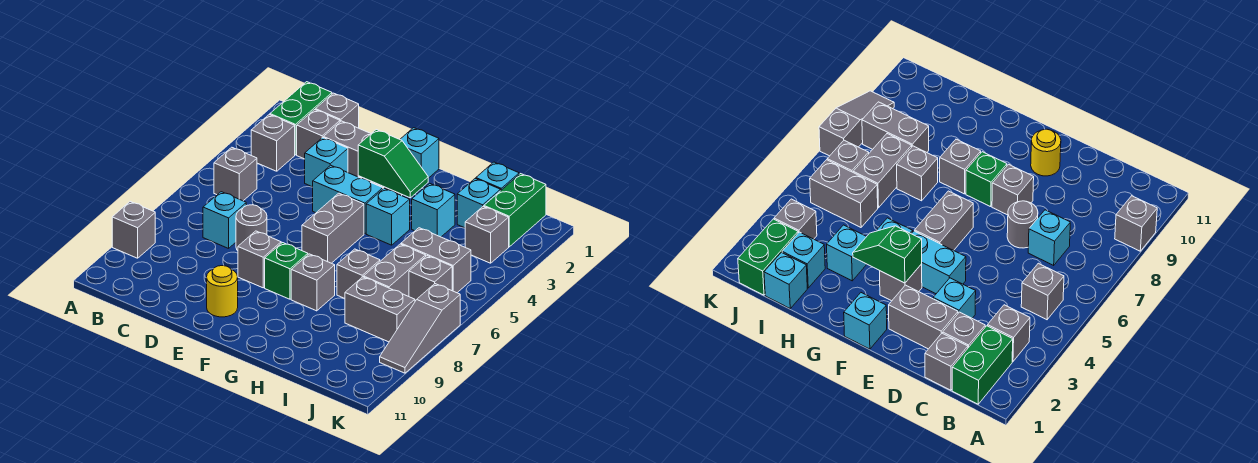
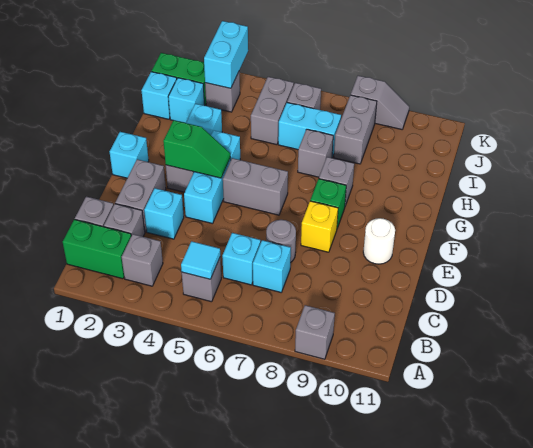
none -> cyan tile B5 level 2
none -> cyan brick C6 level 1
grey brick E8 level 1 -> yellow brick E8 level 1
yellow round brick E10 level 1 -> white round brick E10 level 1
green slope F3:G3 level 2 top F -> green slope F3:F4 level 2 top 3
grey brick I6:I7 level 1 -> cyan brick I6:I7 level 1
none -> cyan brick J3:K3 level 2
grey slope K7:K9 level 1 top 7 -> grey slope K8:K9 level 1 top 8

